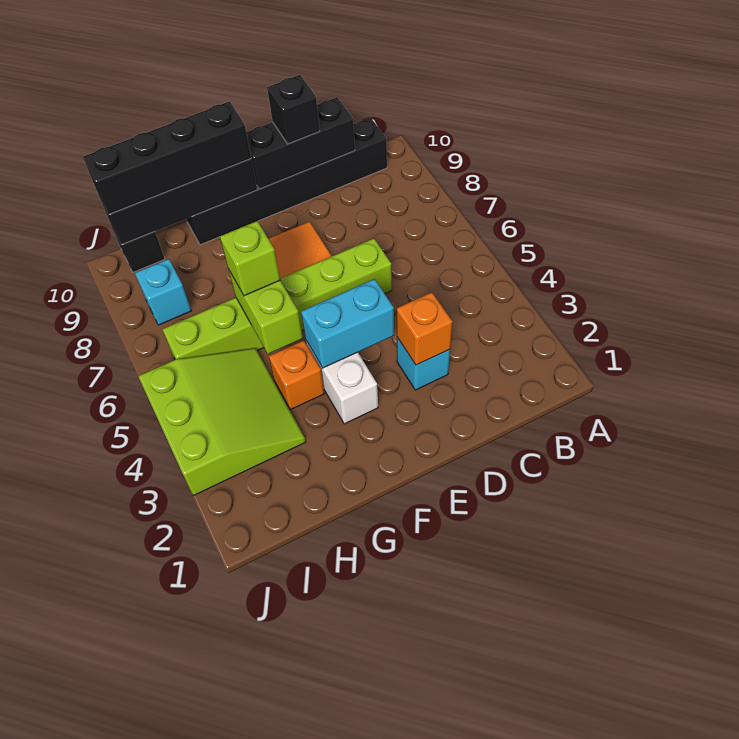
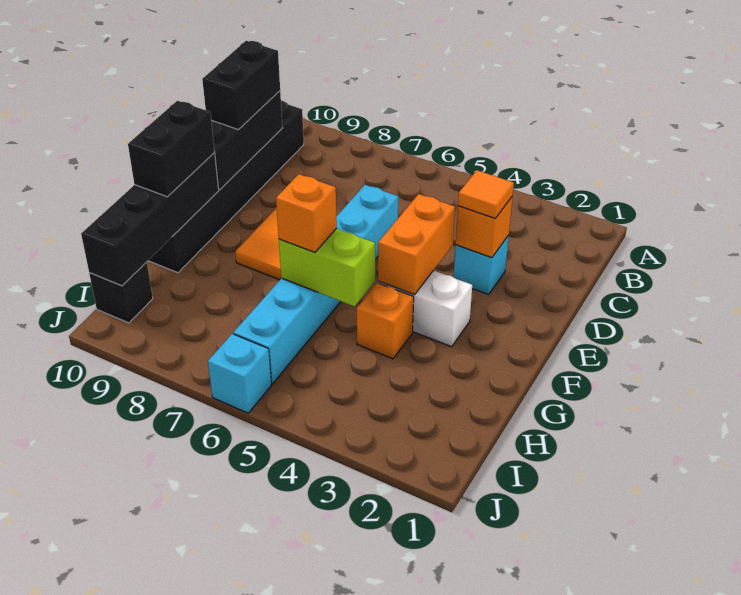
none -> orange tile D3 level 3
lime brick D6:I6 level 1 -> cyan brick D6:I6 level 1
black brick D10 level 3 -> black brick C10:D10 level 3
cyan brick E4:F4 level 2 -> orange brick E4:F4 level 2
black brick F10:I10 level 3 -> black brick F10:G10 level 3
lime brick G6 level 3 -> orange brick G6 level 3
lime slope H3:J5 level 1 top J -> none
cyan brick I8 level 1 -> cyan brick J6 level 1

